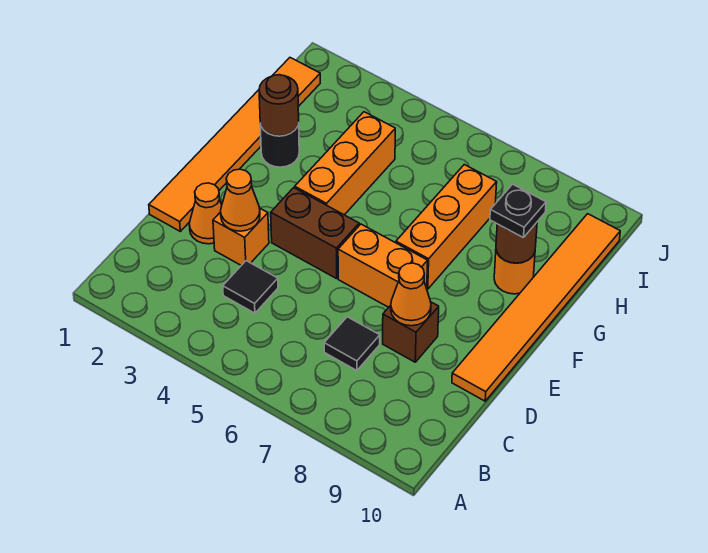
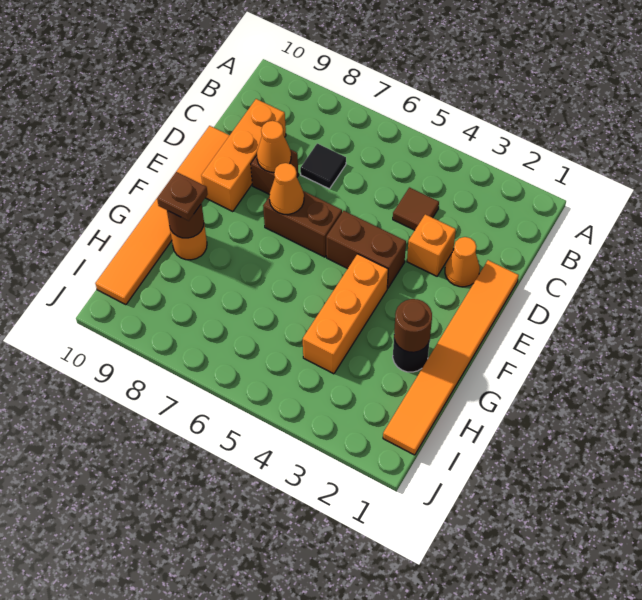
black tile C4 level 1 -> brown tile C4 level 1
orange cone D3 level 2 -> orange cone E7 level 2
orange brick E6:E7 level 1 -> brown brick E6:E7 level 1
orange brick F7:H7 level 1 -> orange brick C9:E9 level 1
black plate G9 level 3 -> brown plate G9 level 3

